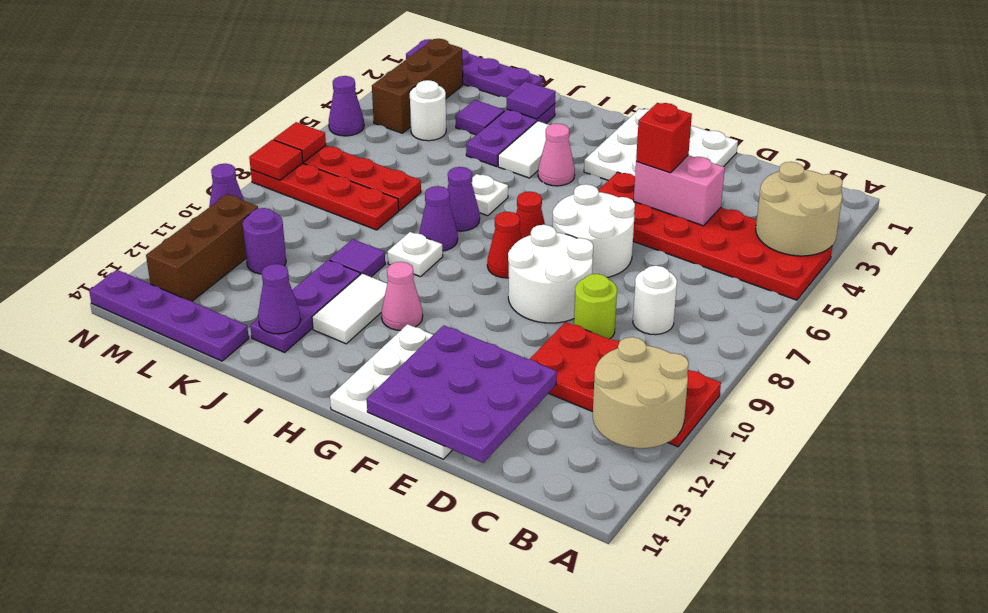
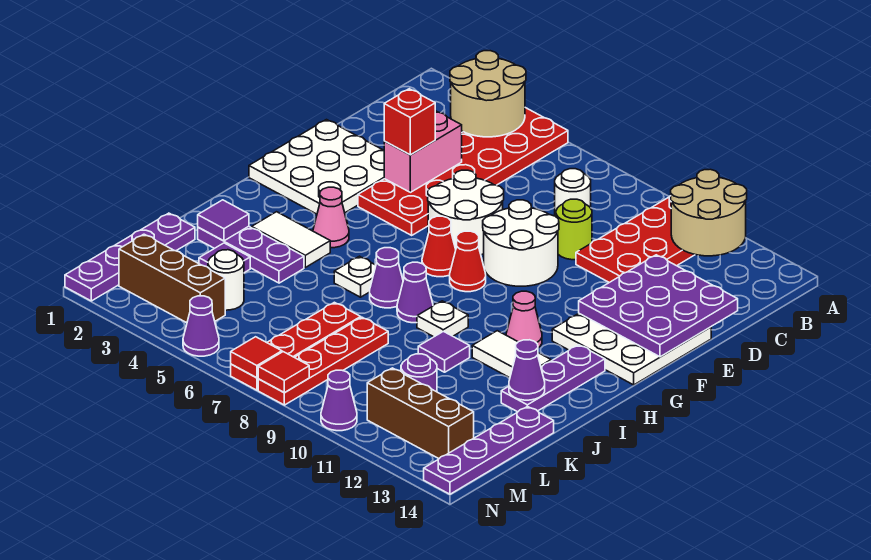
purple plate J11:J13 level 1 -> purple plate H13:J13 level 1

